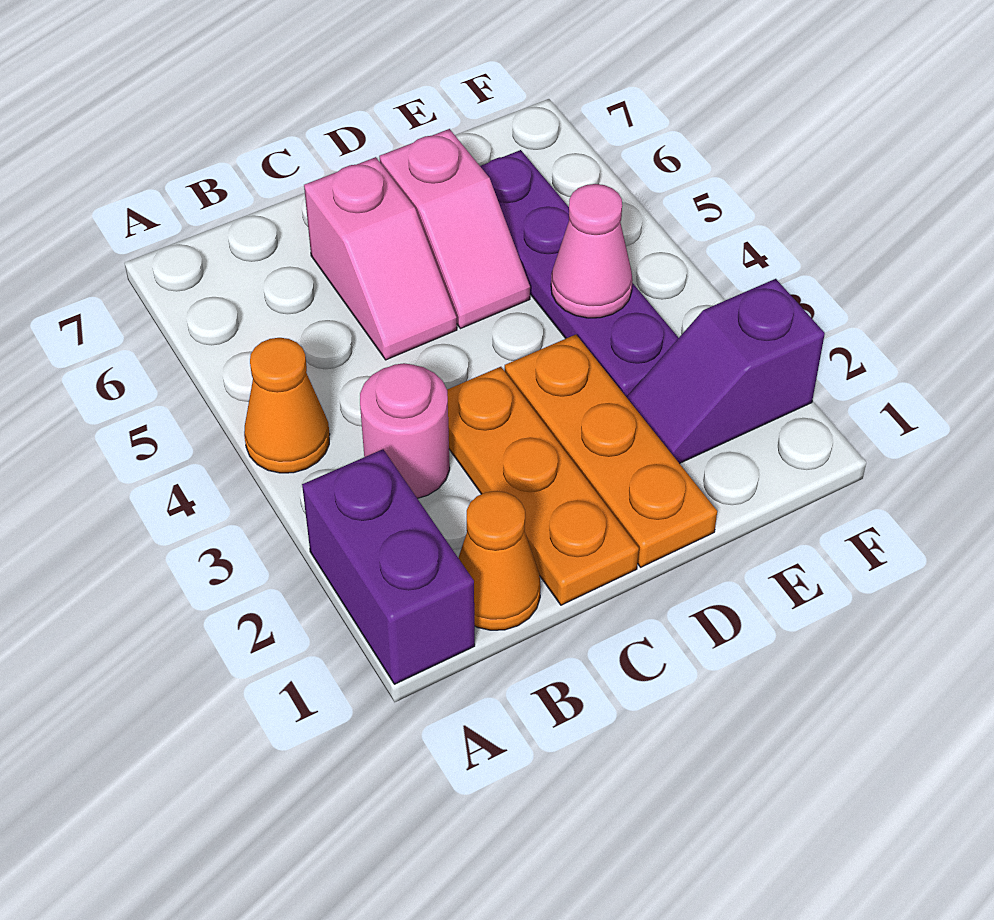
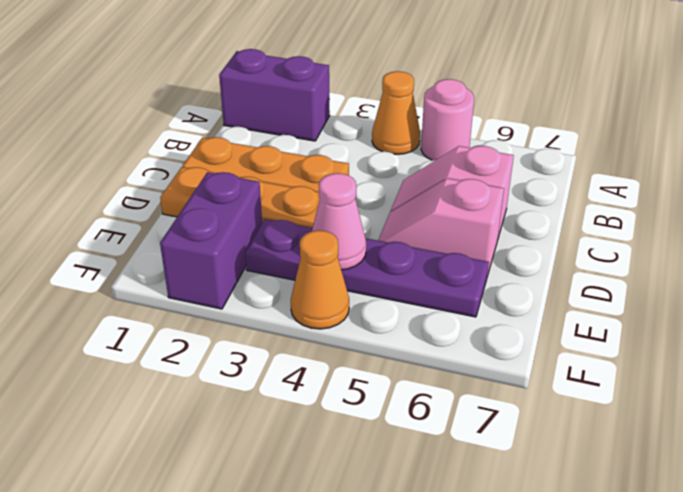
orange cone B1 level 1 -> orange cone F4 level 1
pink round brick B3 level 1 -> pink round brick A5 level 1
purple slope E2:F2 level 1 top F -> purple brick E2:F2 level 1

